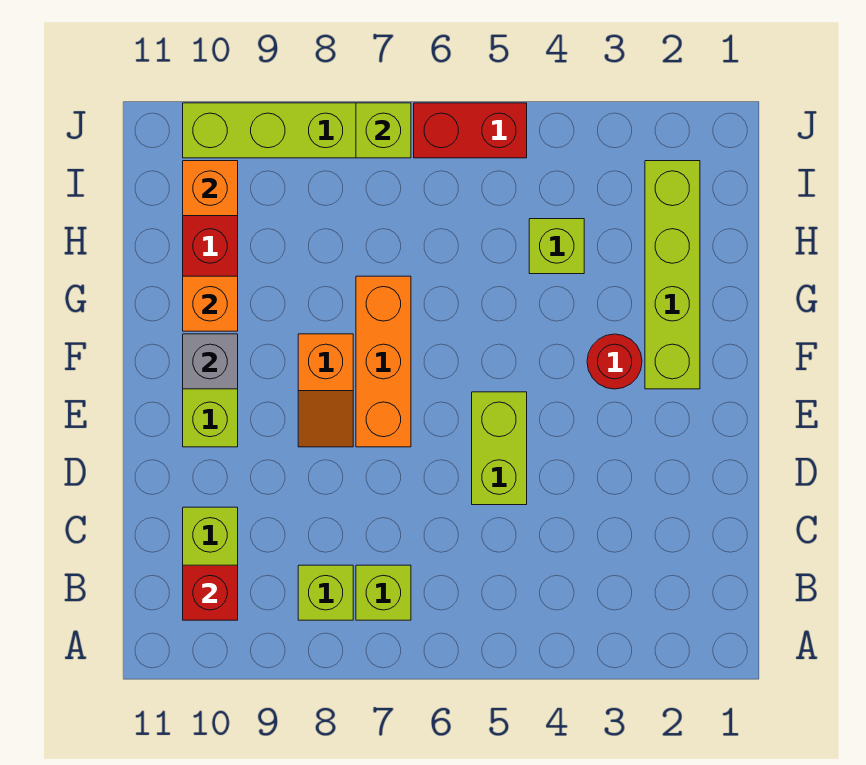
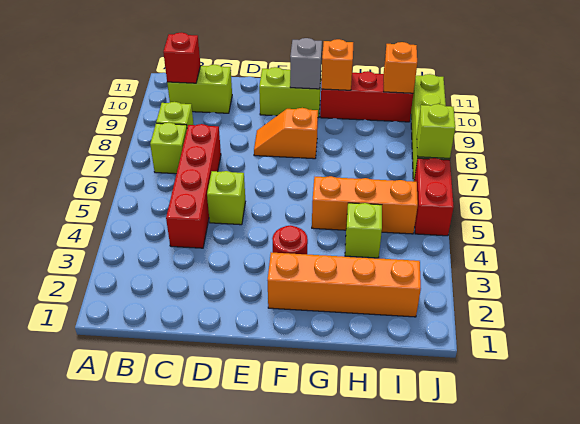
none -> red brick C4:C7 level 1
lime brick D5:E5 level 1 -> lime brick D5 level 1
orange brick E7:G7 level 1 -> orange brick G5:I5 level 1
lime brick F2:I2 level 1 -> orange brick F2:I2 level 1

